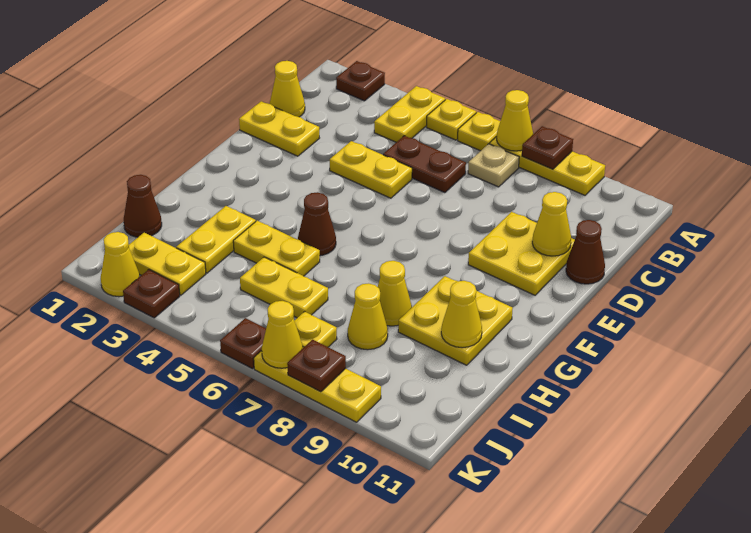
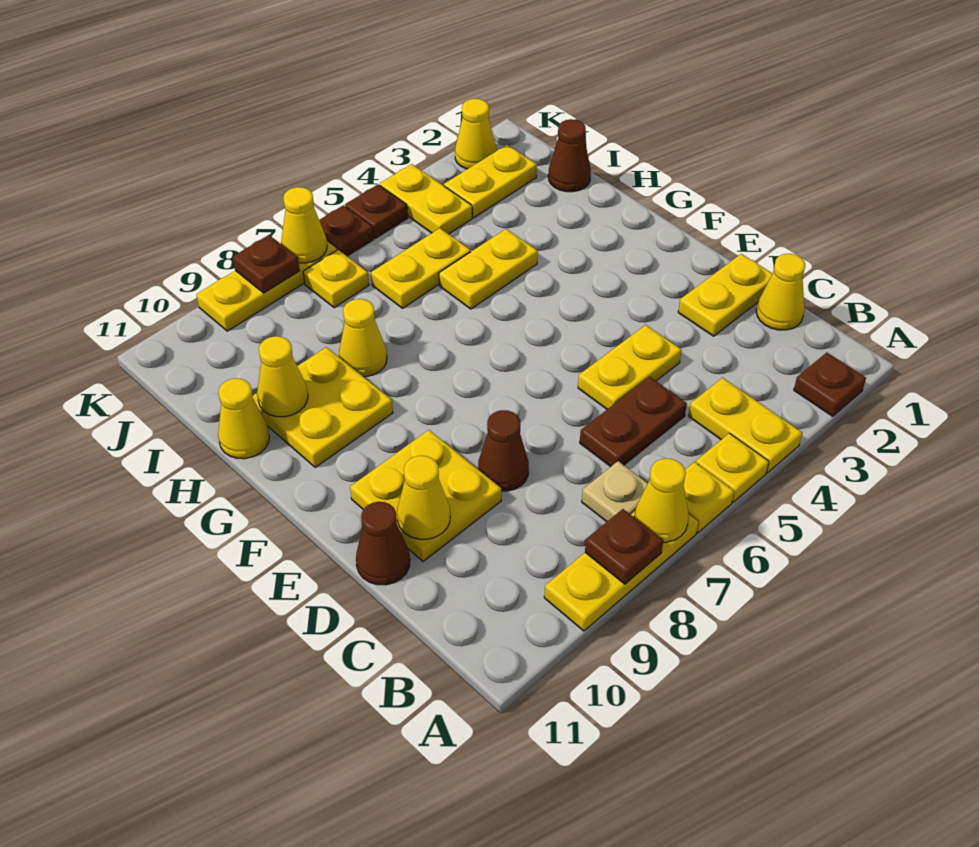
brown cone G5 level 1 -> brown cone D8 level 1
yellow plate H3:I3 level 1 -> yellow plate J4:K4 level 1
yellow cone I8 level 1 -> yellow cone H11 level 1
brown plate K3 level 1 -> brown plate K5 level 1

